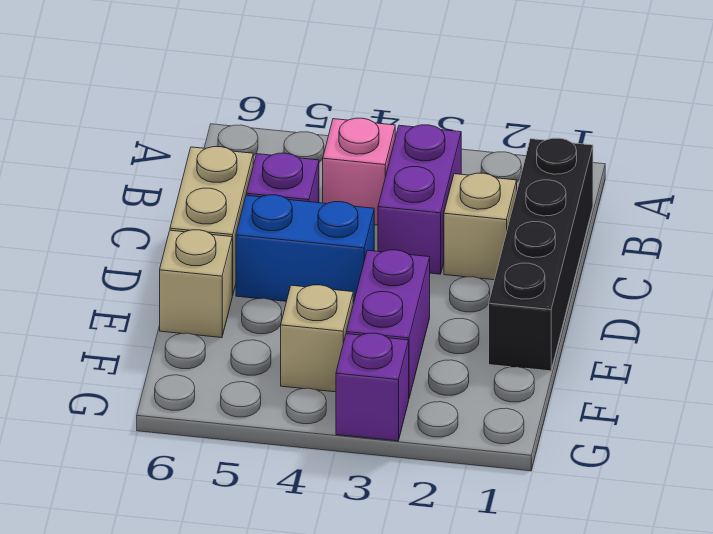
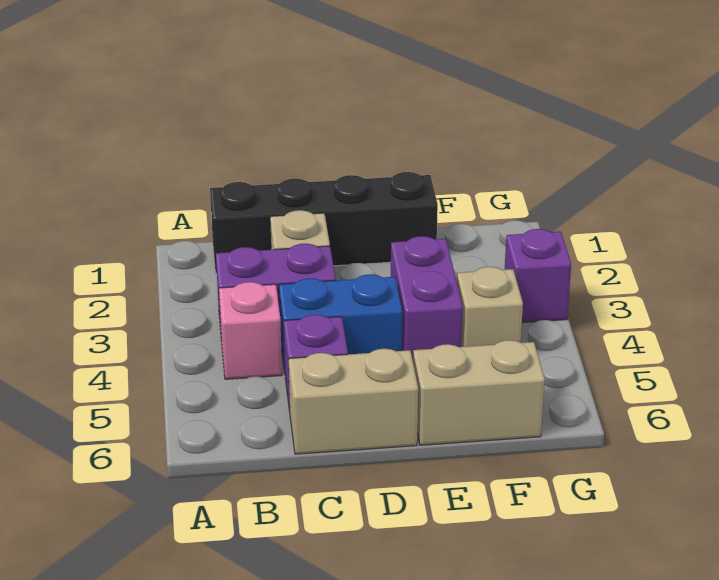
blue brick D4:D5 level 1 -> blue brick C4:D4 level 1
purple brick E3:F3 level 1 -> purple brick E3:E4 level 1
tan brick E6 level 1 -> tan brick E6:F6 level 1

